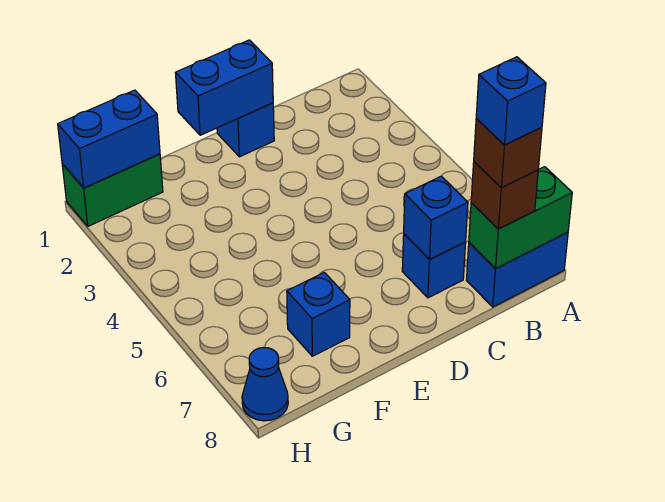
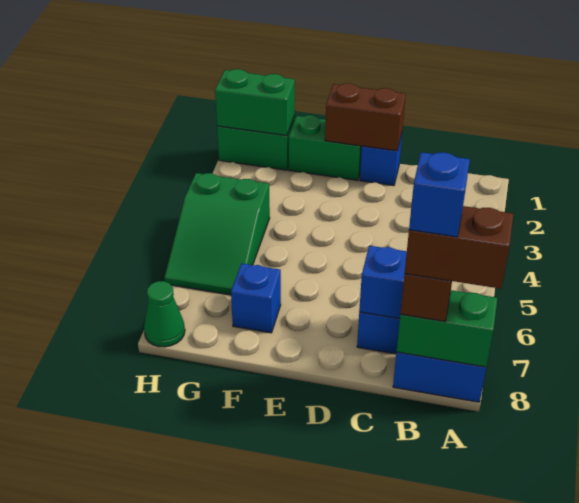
brown brick B8 level 4 -> brown brick A8:B8 level 4
blue brick D1:E1 level 2 -> brown brick D1:E1 level 2
none -> green brick E1:F1 level 1
blue brick G1:H1 level 2 -> green brick G1:H1 level 2
none -> green slope G4:H6 level 1 top 4
blue cone H8 level 1 -> green cone H8 level 1

